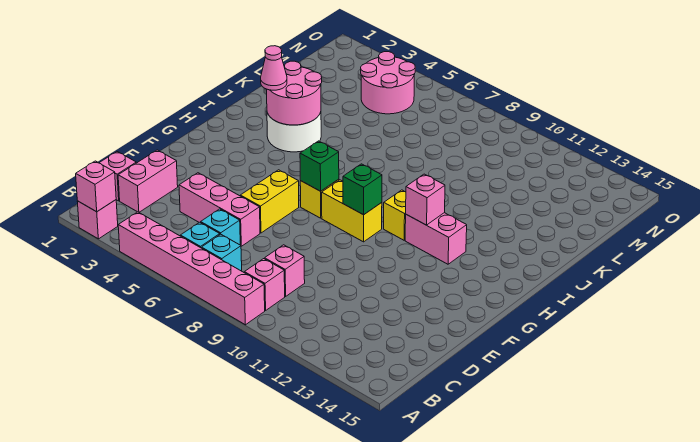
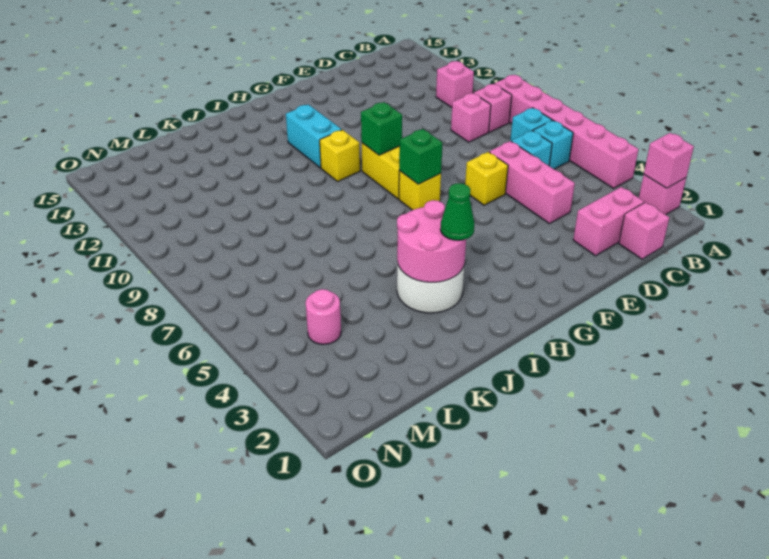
yellow brick E6:F6 level 1 -> yellow brick E6 level 1
pink brick H11:H12 level 1 -> cyan brick H11:H12 level 1
pink brick H11 level 2 -> pink brick B11 level 1
pink cone I3 level 3 -> green cone I3 level 3
pink round brick M4:N5 level 1 -> pink round brick M4 level 1

